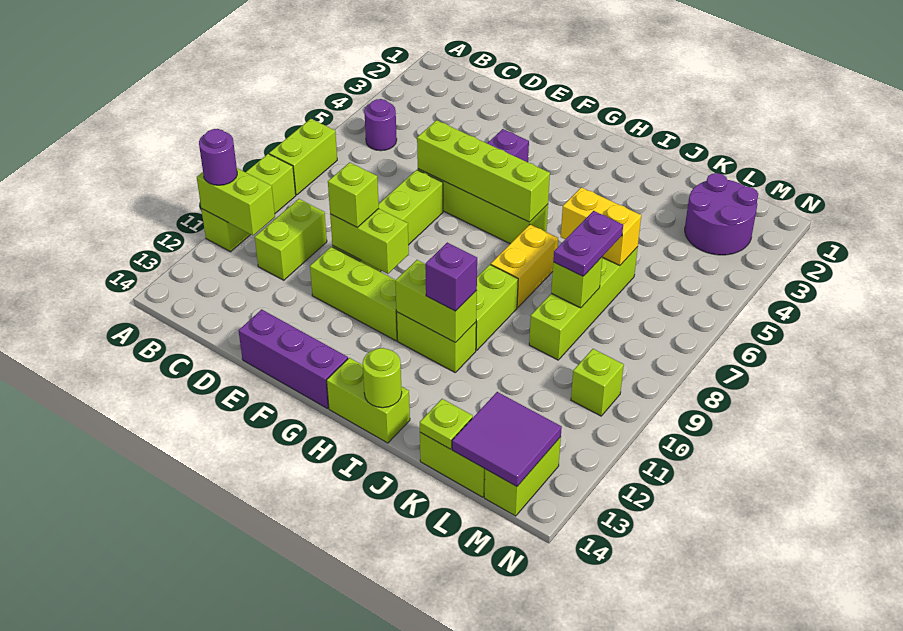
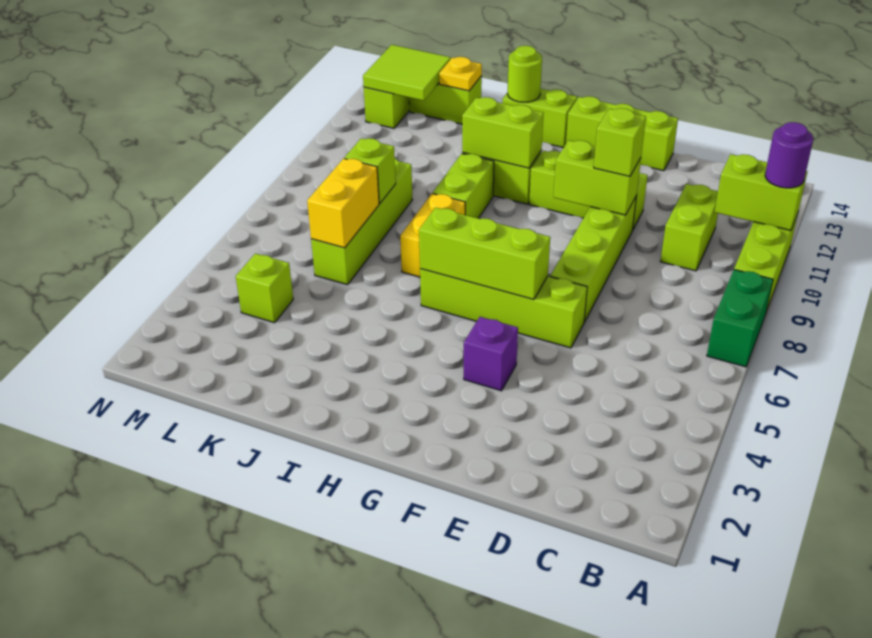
lime brick A7:A8 level 1 -> green brick A7:A8 level 1
purple round brick B5 level 1 -> none
lime brick E6:H6 level 2 -> lime brick F6:H6 level 2
purple brick E14:G14 level 1 -> lime brick E14:G14 level 1
purple brick I11 level 3 -> none
yellow brick J6:K6 level 2 -> yellow brick K6:K7 level 2
purple plate K7:K8 level 3 -> none
lime plate K14 level 2 -> yellow plate K14 level 2
purple round brick L2:M3 level 1 -> none
purple tile L13:M14 level 2 -> lime tile L13:M14 level 2
lime brick M10 level 1 -> lime brick L4 level 1

